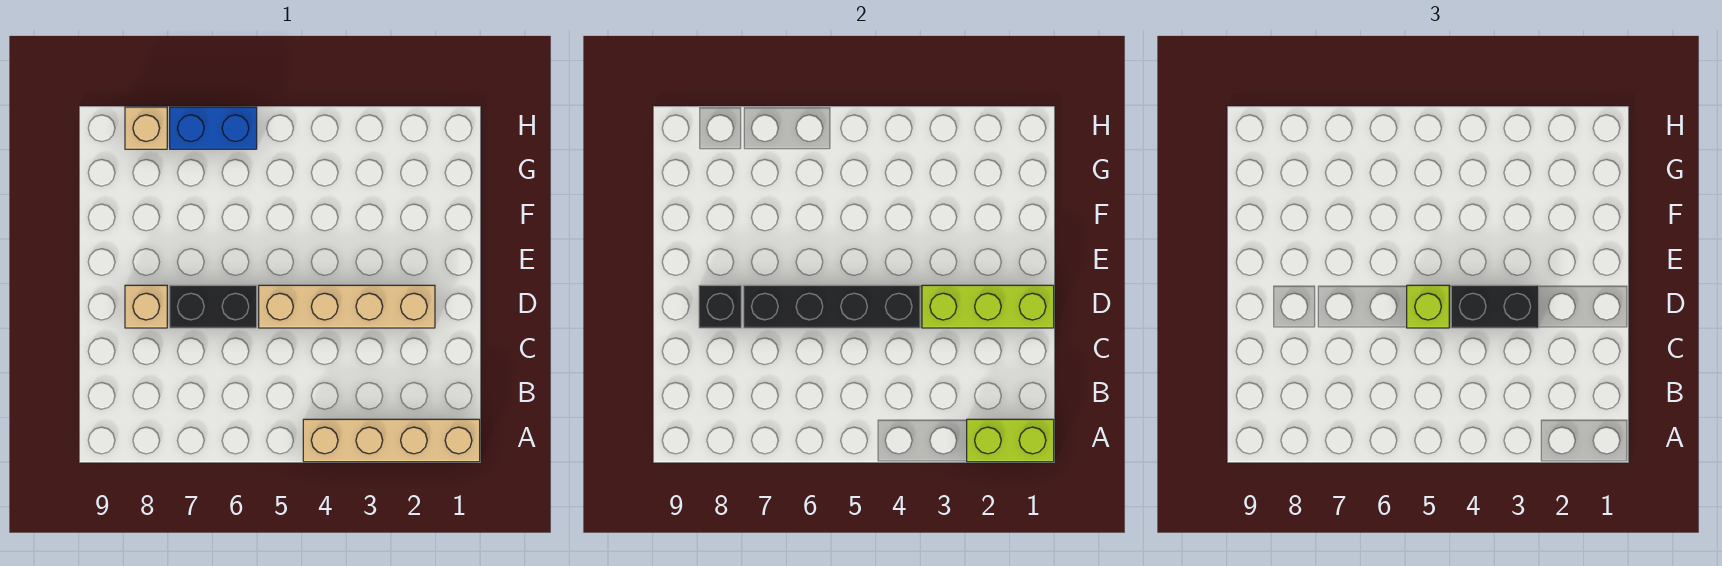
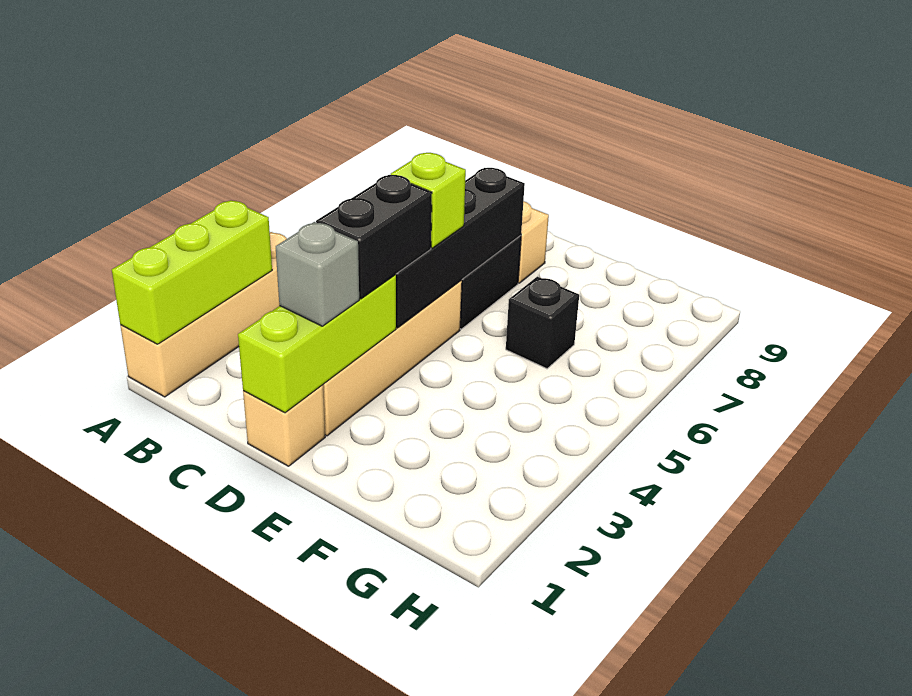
lime brick A1:A2 level 2 -> lime brick A1:A3 level 2
none -> grey brick D2 level 3
black brick D8 level 2 -> black brick F6 level 1
blue brick H6:H7 level 1 -> none
tan brick H8 level 1 -> tan brick D1 level 1

